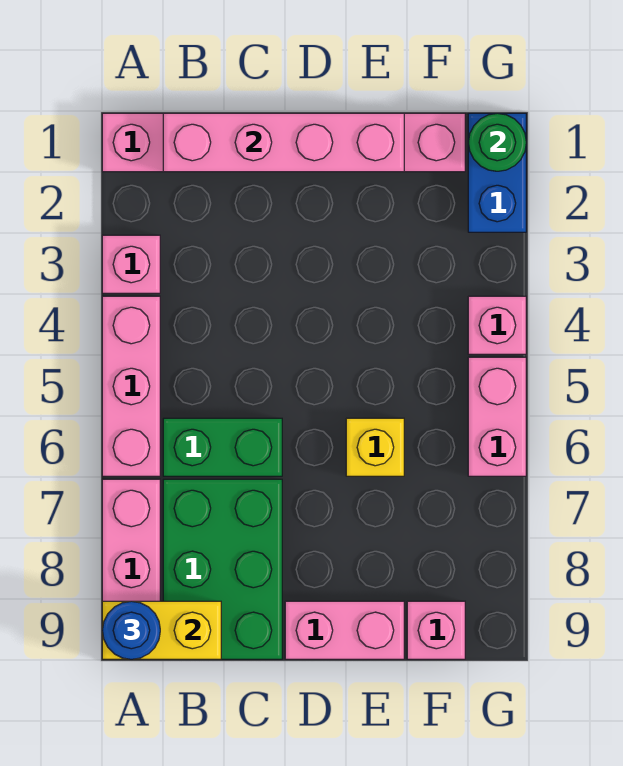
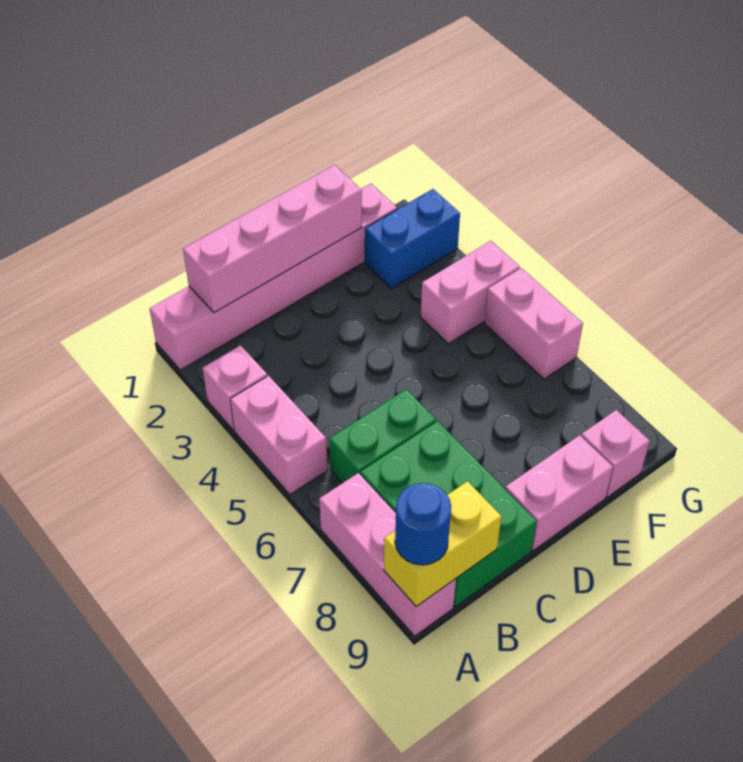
pink brick A4:A6 level 1 -> pink brick A4:A5 level 1
yellow brick E6 level 1 -> none
blue brick G1:G2 level 1 -> blue brick F2:G2 level 1
green round brick G1 level 2 -> none
pink brick G4 level 1 -> pink brick F4:G4 level 1

